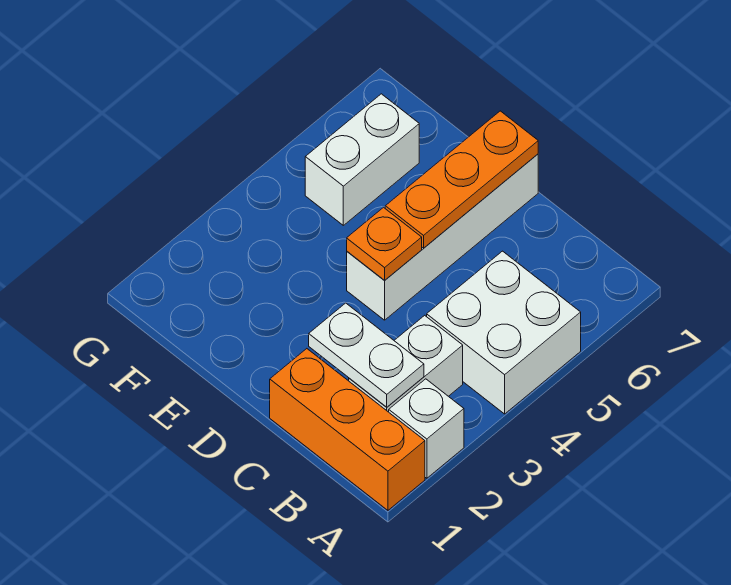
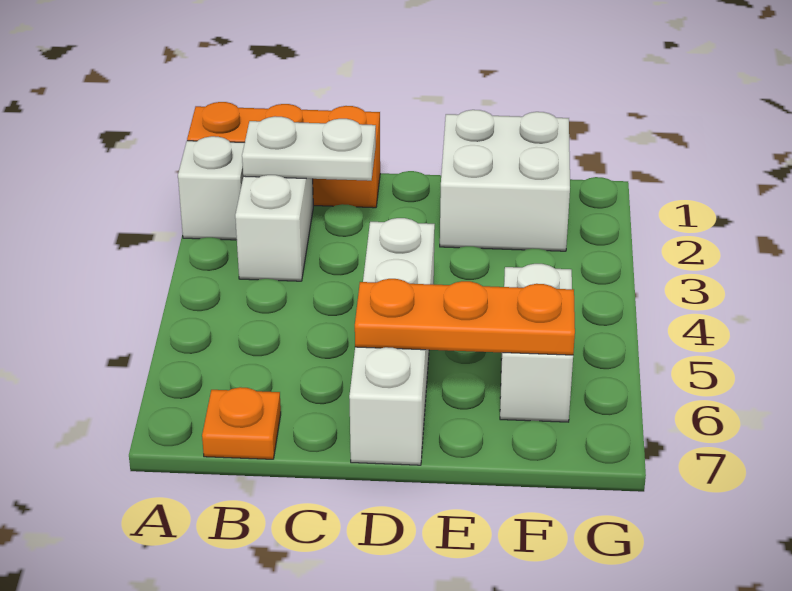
white brick A4:B5 level 1 -> white brick E1:F2 level 1
orange plate D4 level 2 -> orange plate B7 level 1
orange plate D5:D7 level 2 -> orange plate D6:F6 level 2

